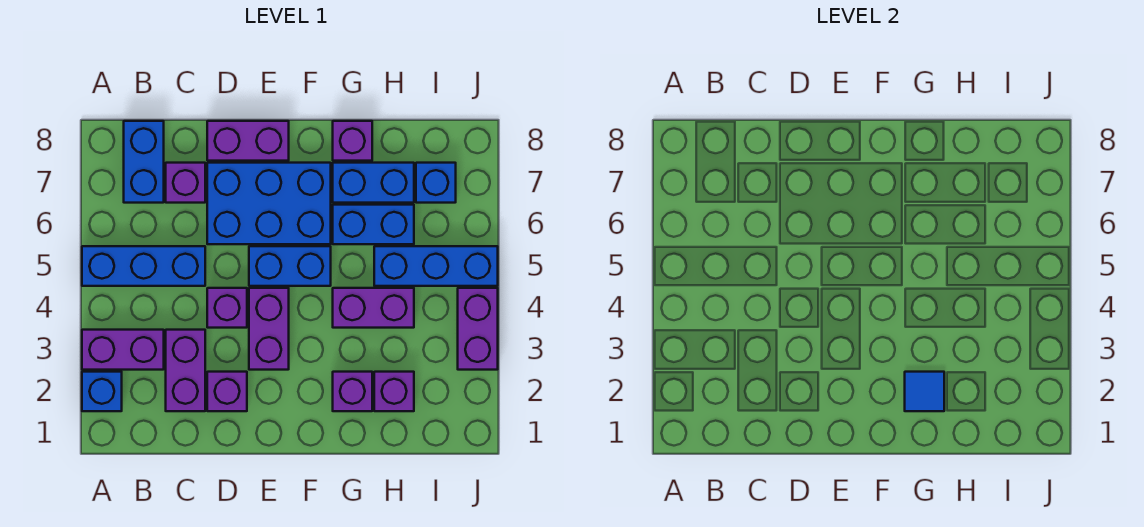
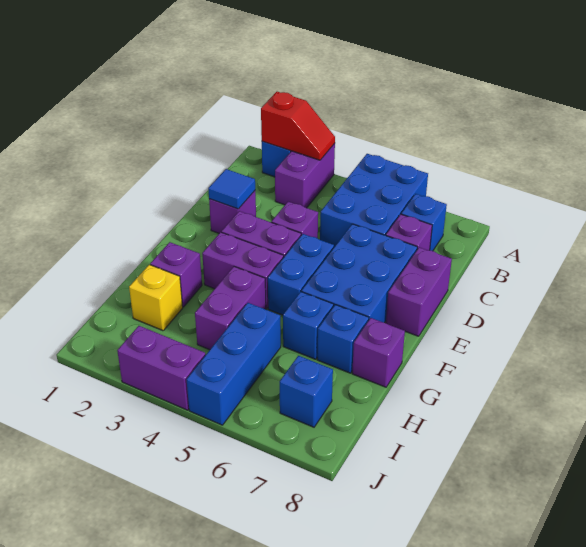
none -> red slope A2:A3 level 2 top 2
blue brick A5:C5 level 1 -> blue brick A5:C6 level 1
blue brick B7:B8 level 1 -> blue brick B7 level 1
purple brick C2:C3 level 1 -> purple brick F3:F4 level 1
blue tile G2 level 2 -> blue tile D2 level 2
blue brick G6:H6 level 1 -> blue brick G6 level 1
blue brick G7:H7 level 1 -> blue brick G7 level 1
purple brick H2 level 1 -> yellow brick H2 level 1

